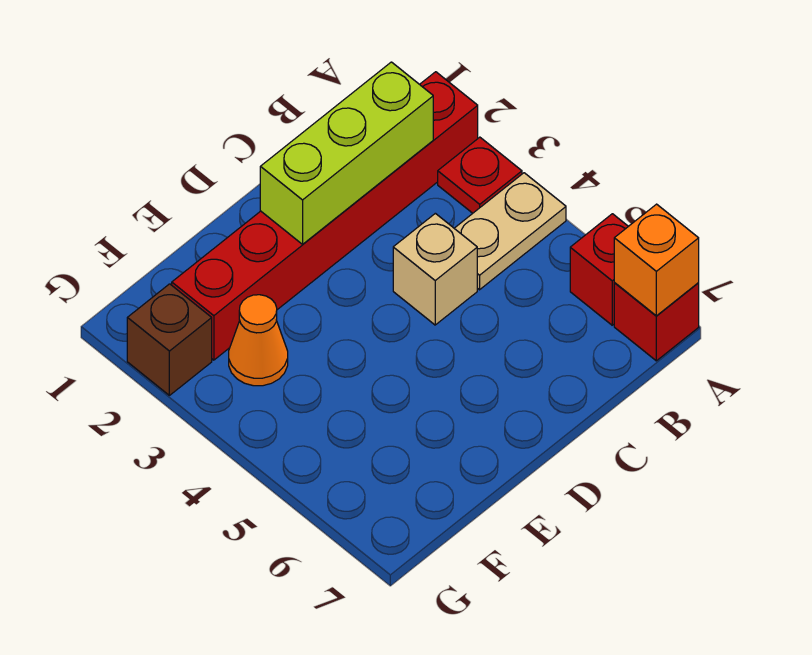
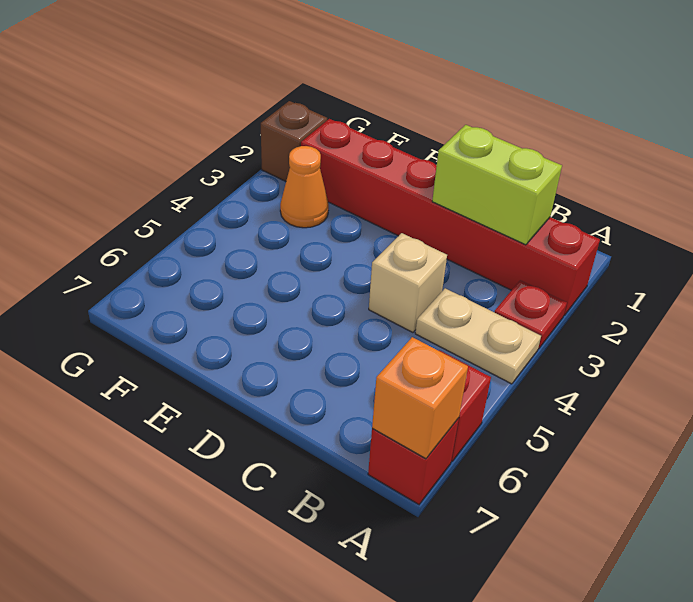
lime brick B2:D2 level 2 -> lime brick B2:C2 level 2

